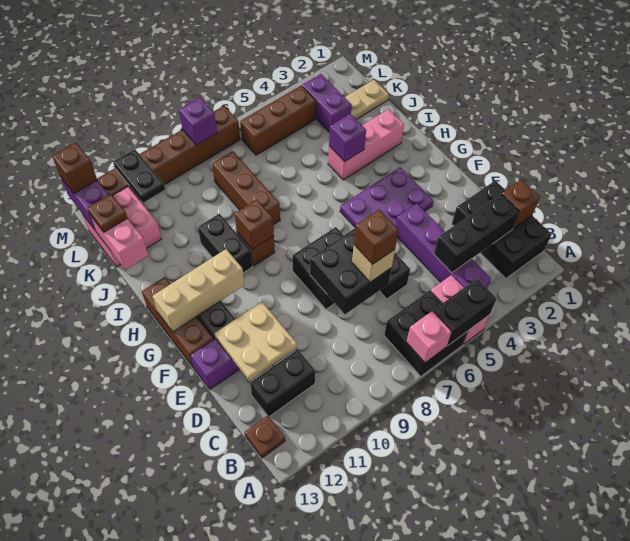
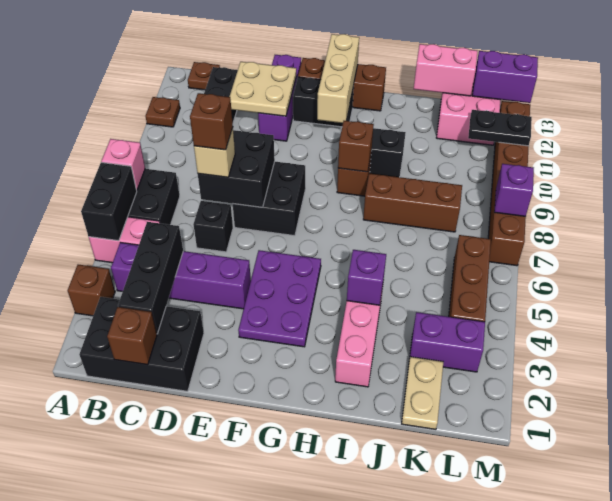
brown plate K13 level 3 -> brown plate A11 level 1
brown brick M13 level 3 -> brown brick A3 level 1

